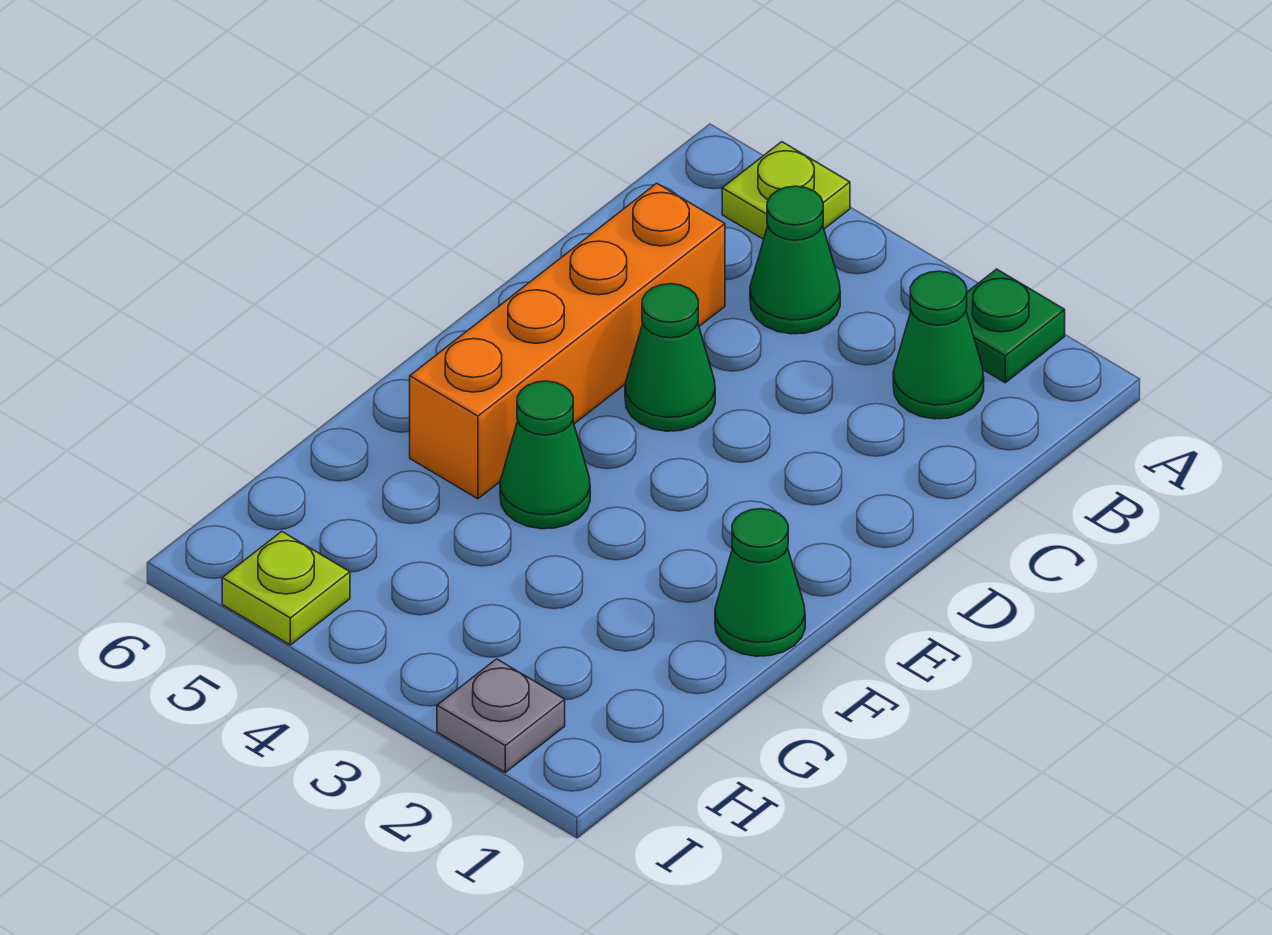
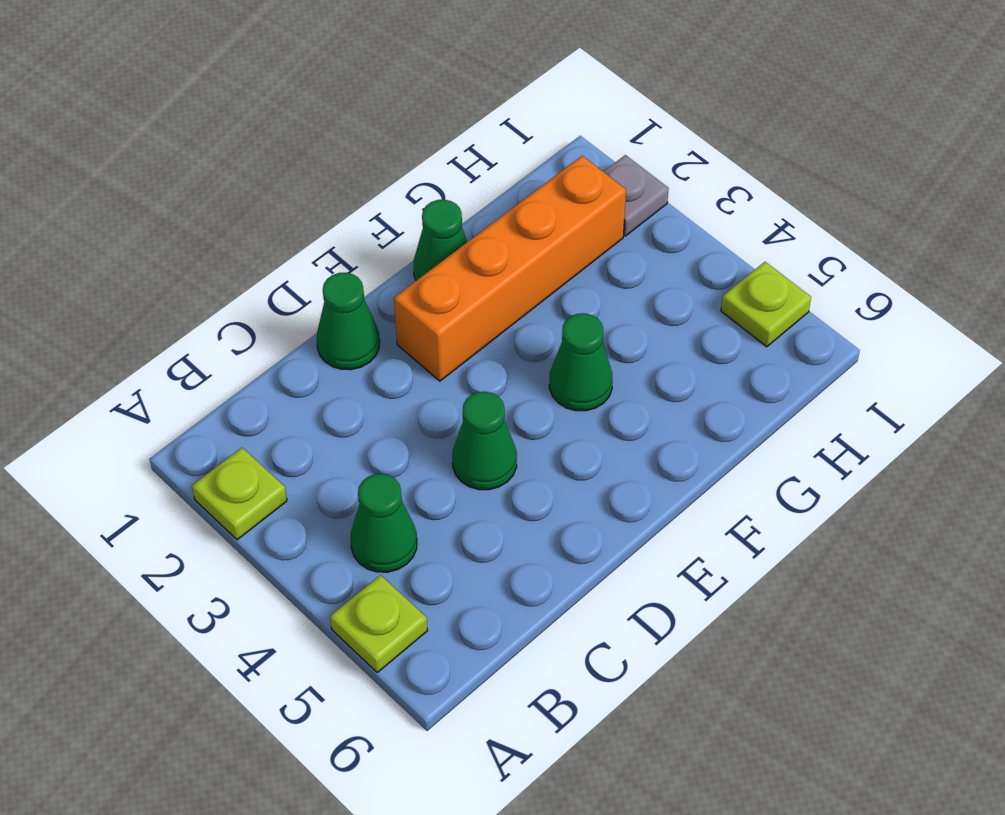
green plate A2 level 1 -> lime plate A2 level 1
green cone B2 level 1 -> green cone D1 level 1
orange brick C5:F5 level 1 -> orange brick E2:H2 level 1

